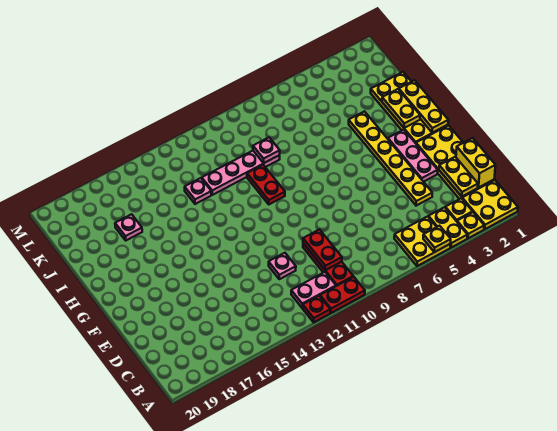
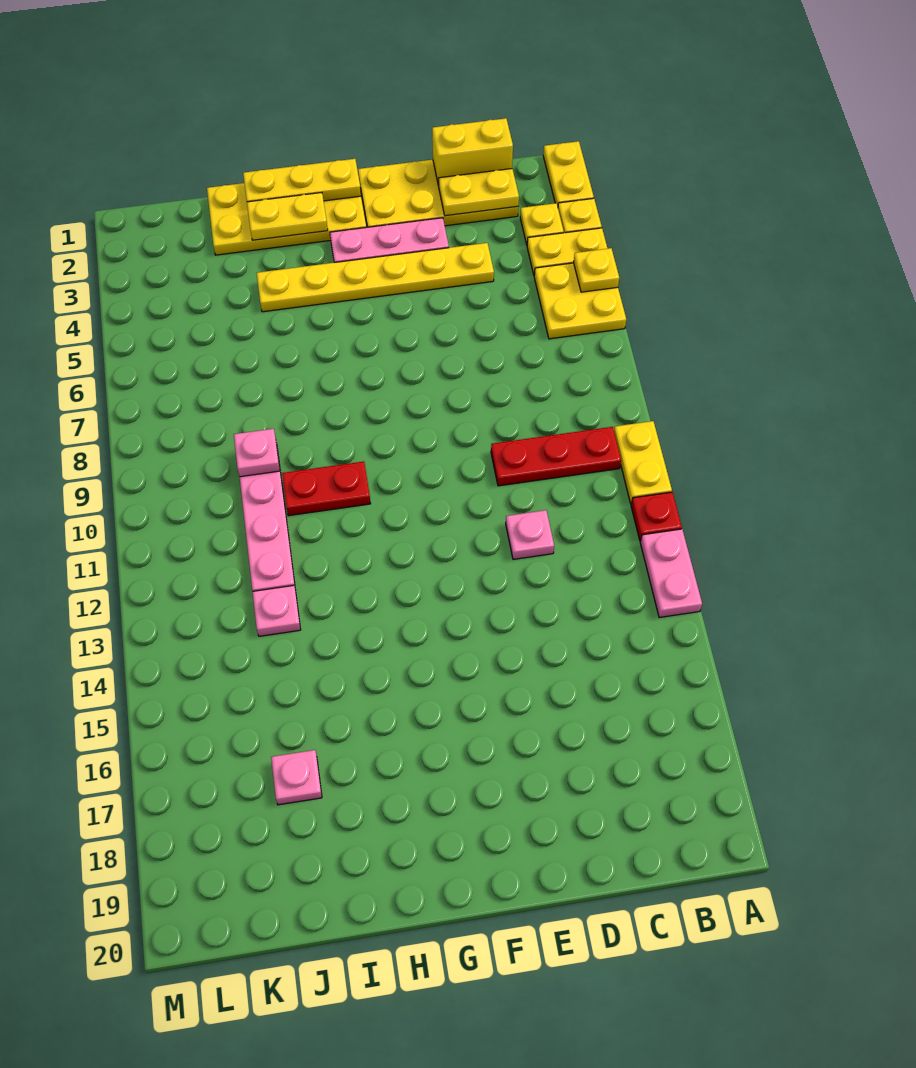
yellow plate A1:B2 level 1 -> yellow plate A1:A2 level 1
red plate A10:A11 level 1 -> yellow plate A10:A11 level 1
pink plate B11:B12 level 1 -> pink plate A13:A14 level 1
red plate C10:D10 level 2 -> none

